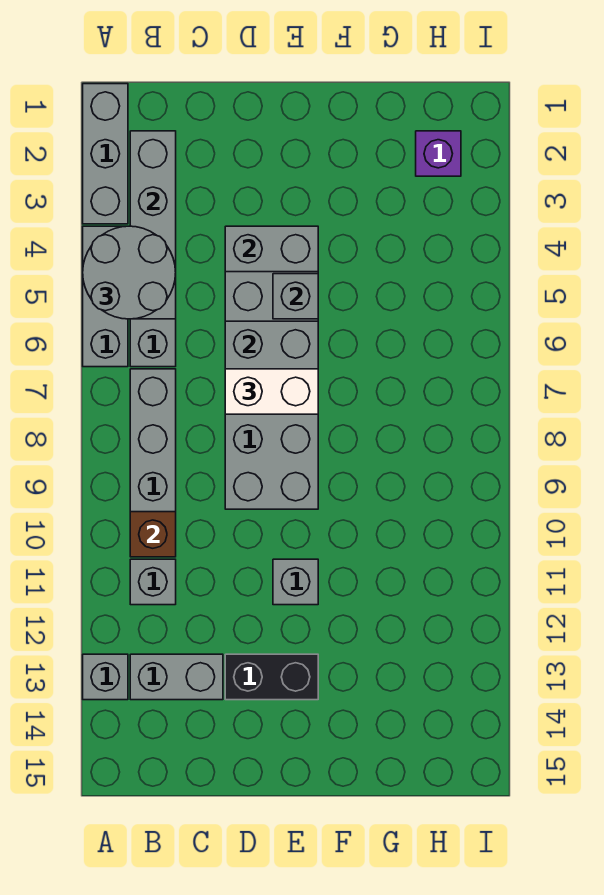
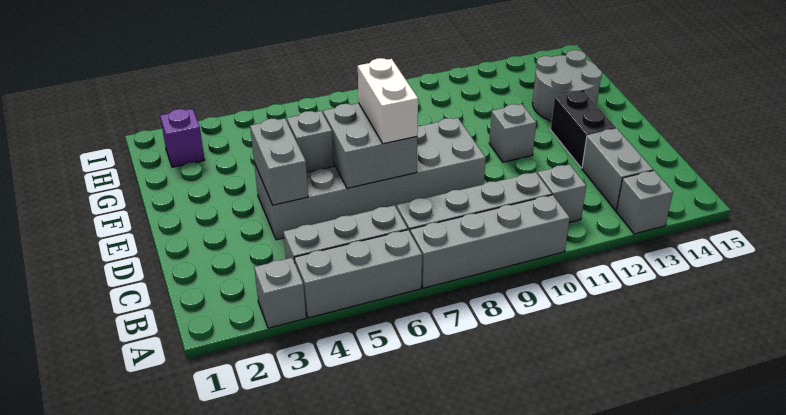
grey brick A1:A3 level 1 -> grey brick A3 level 1
grey round brick A4:B5 level 3 -> grey round brick F13:G14 level 1
grey brick B2:B5 level 2 -> grey brick A7:A10 level 1
brown brick B10 level 2 -> none

